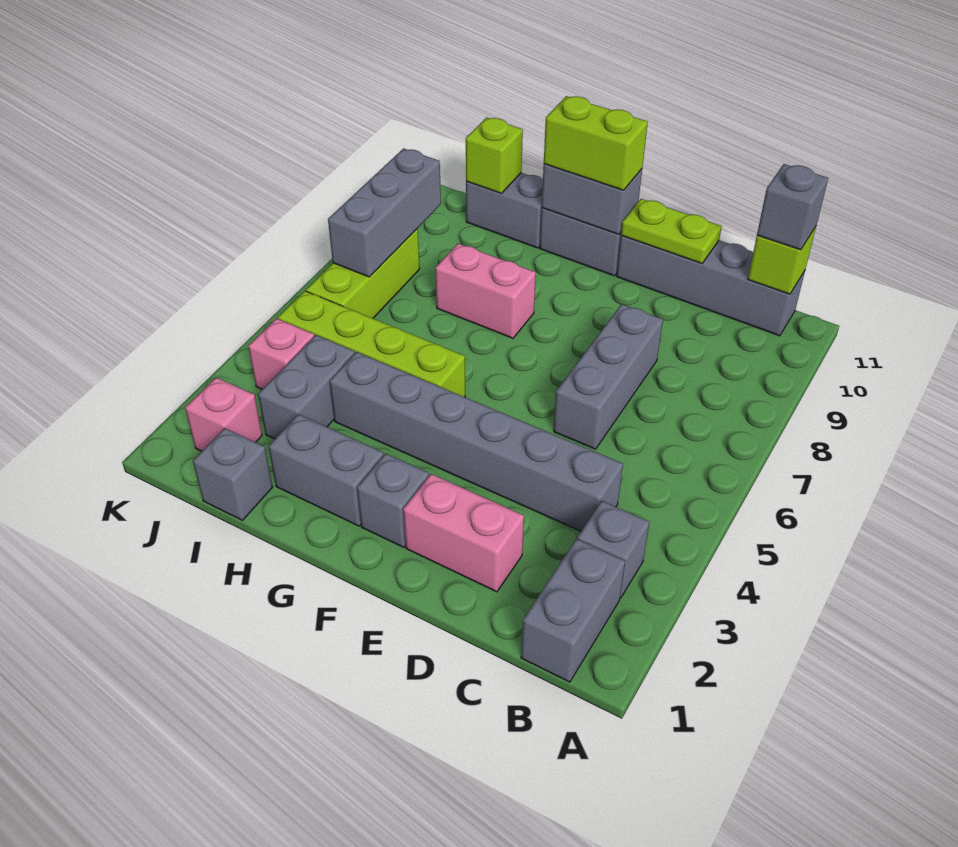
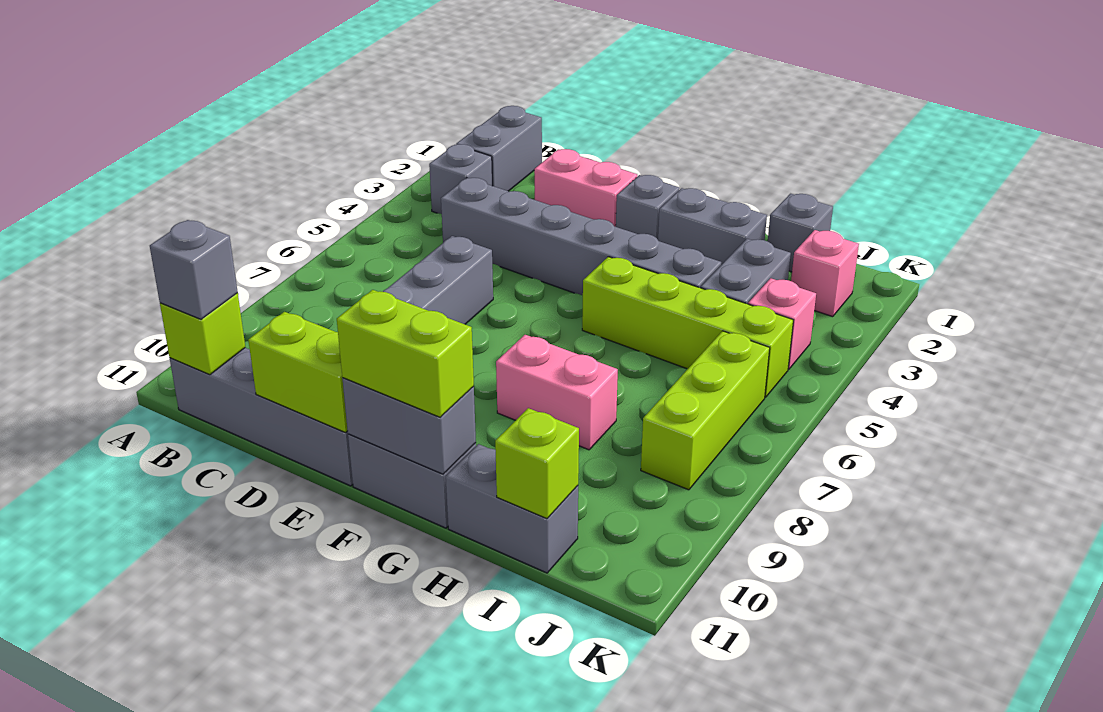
lime plate D11:E11 level 2 -> lime brick D11:E11 level 2
grey brick J7:J9 level 2 -> none

